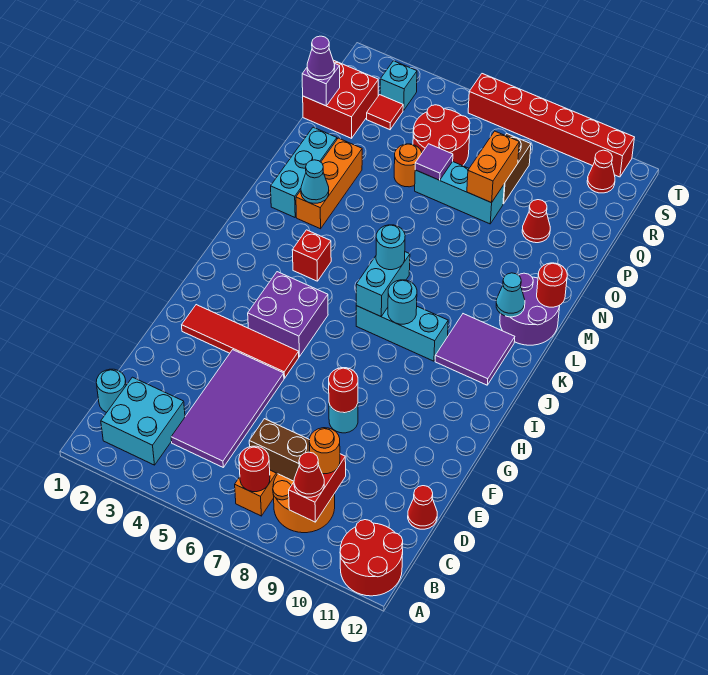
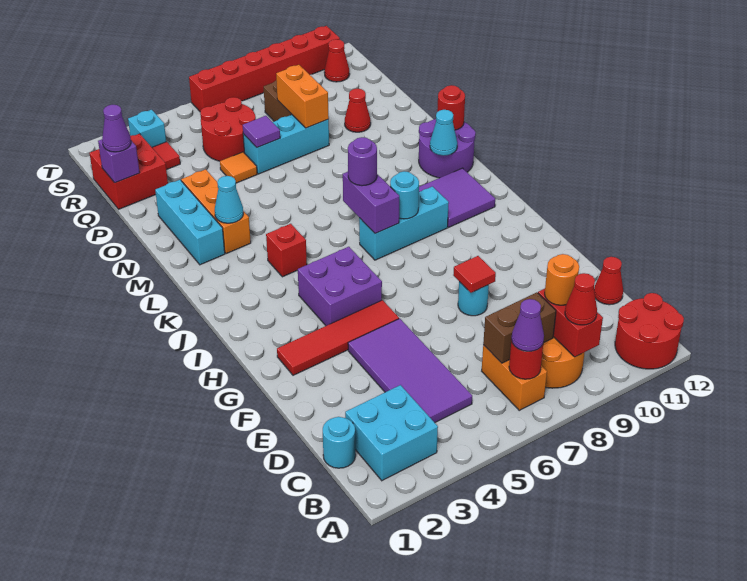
none -> purple cone B7 level 3
red round brick F8 level 2 -> red tile F8 level 2
cyan brick J7:K7 level 2 -> purple brick J7:K7 level 2
cyan round brick K7 level 3 -> purple round brick K7 level 3
orange round brick P5 level 1 -> orange tile P5 level 1

